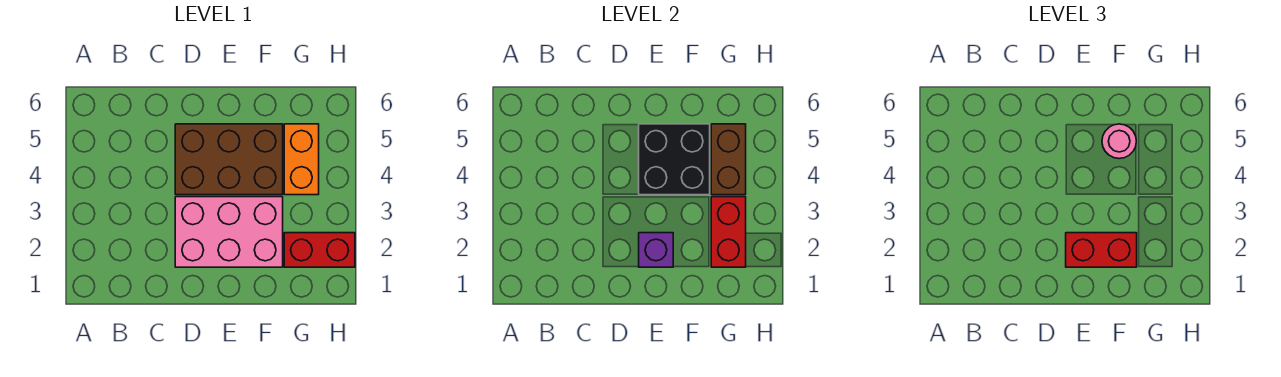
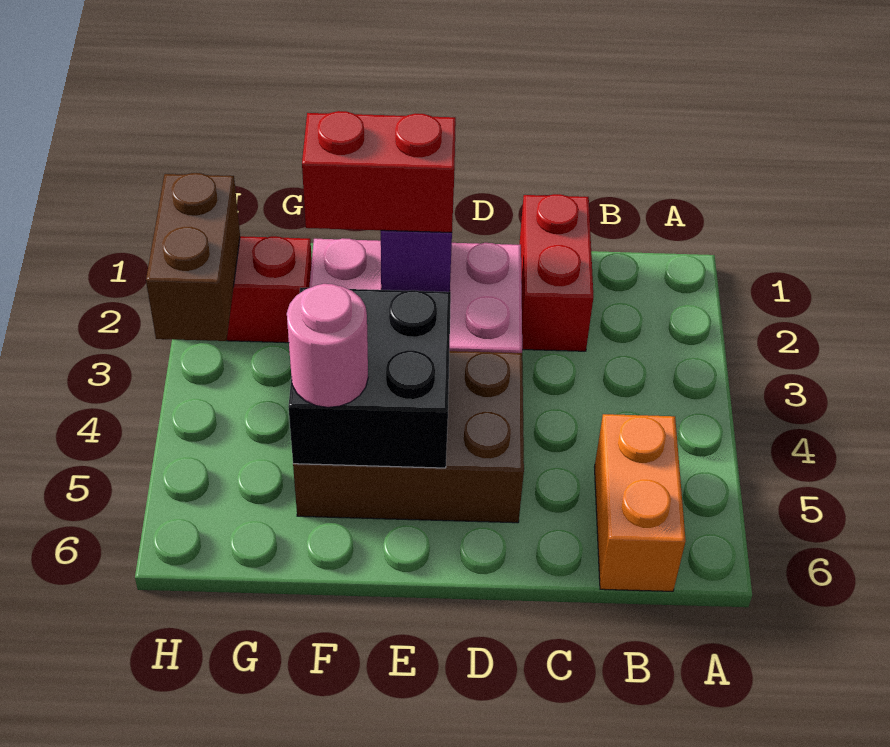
red brick G2:G3 level 2 -> red brick C1:C2 level 1
orange brick G4:G5 level 1 -> orange brick B5:B6 level 1
brown brick G4:G5 level 2 -> brown brick H2:H3 level 2

